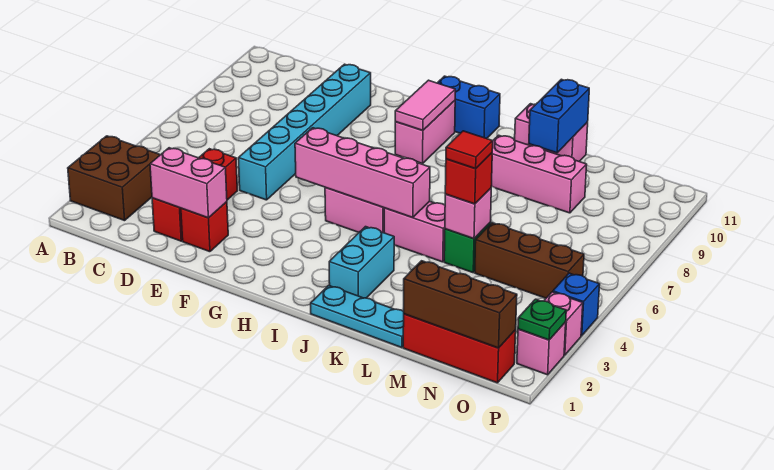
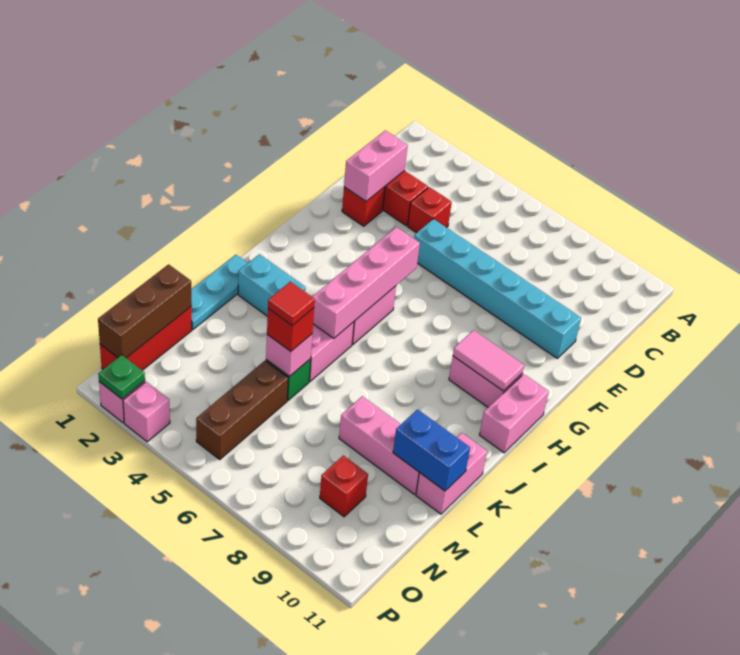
brown brick A2:B3 level 1 -> none
blue brick H11:I11 level 1 -> pink brick H11:I11 level 1
pink brick K9:M9 level 1 -> pink brick L8:L10 level 1
none -> red brick N9 level 1
blue brick P4 level 1 -> none

